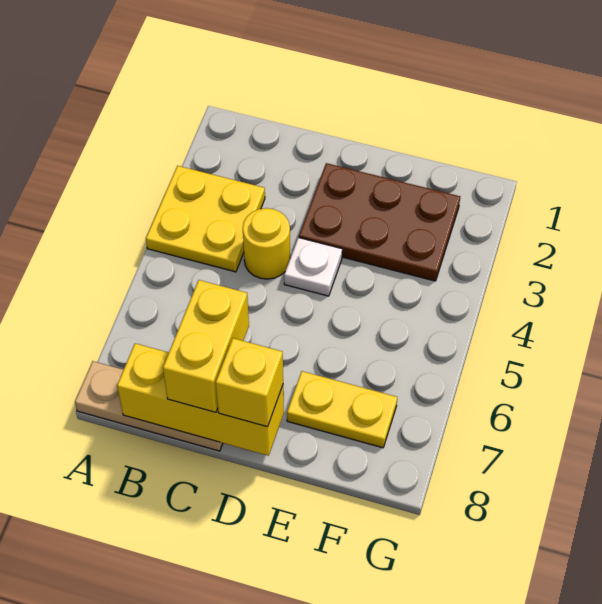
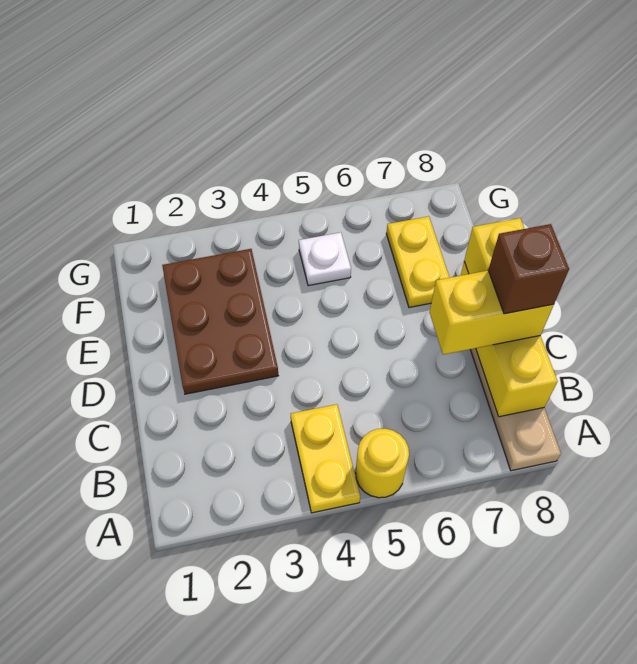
yellow plate A3:B4 level 1 -> yellow plate A4:B4 level 1
yellow round brick C4 level 1 -> yellow round brick A5 level 1
none -> brown brick C8 level 4
white plate D4 level 1 -> white plate F5 level 1

